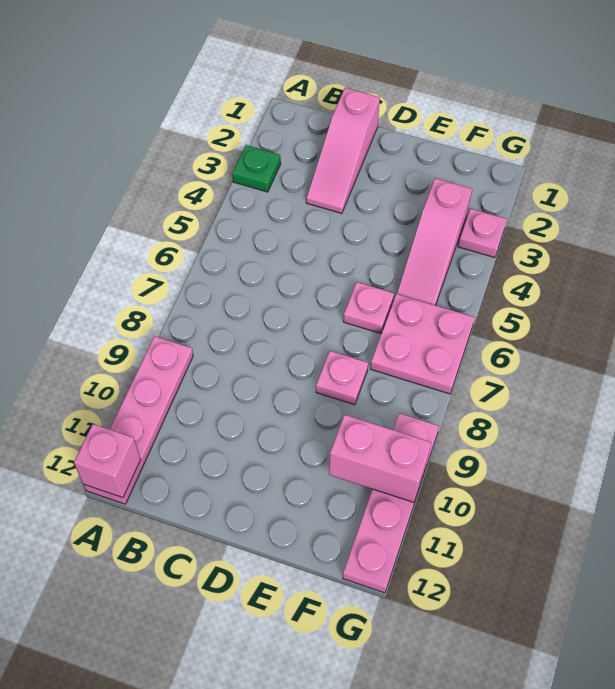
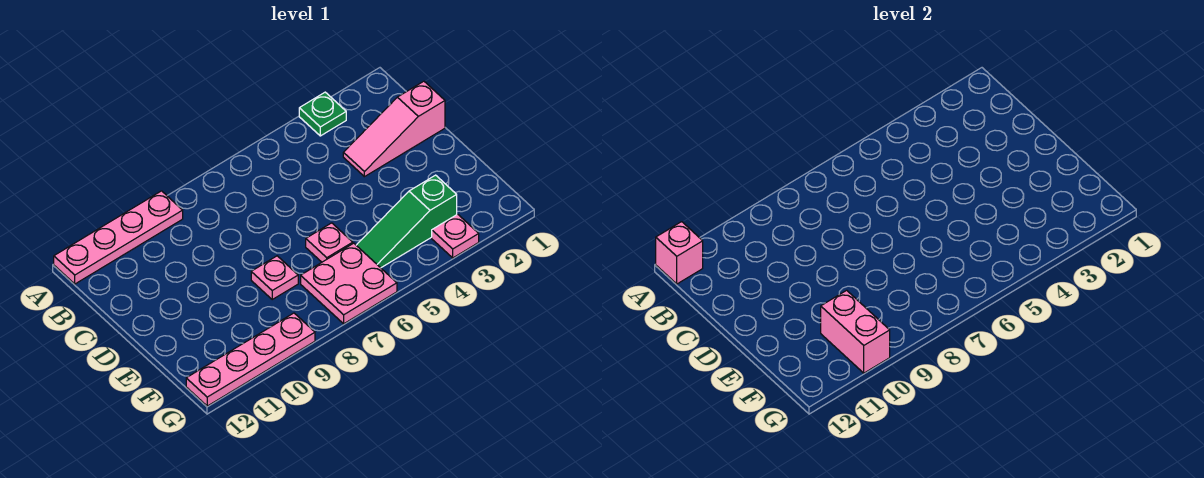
pink slope F3:F5 level 1 top 3 -> green slope F3:F5 level 1 top 3

